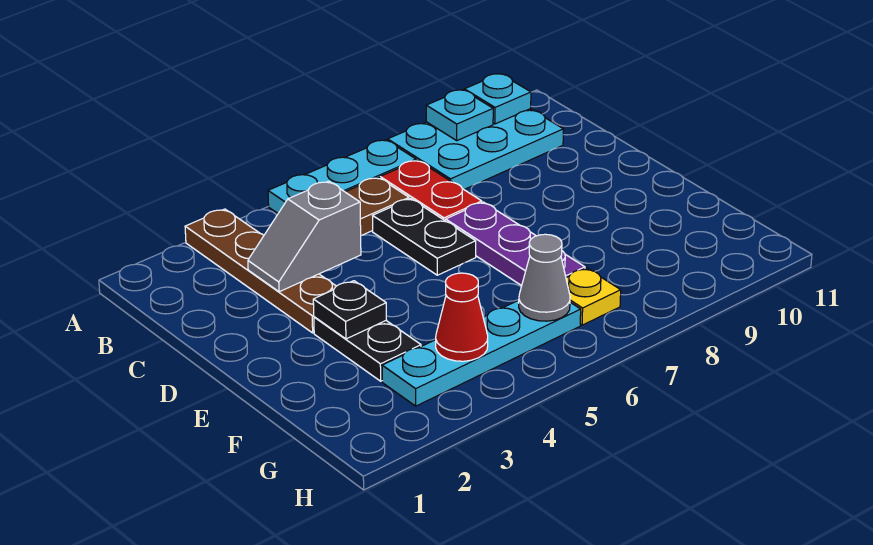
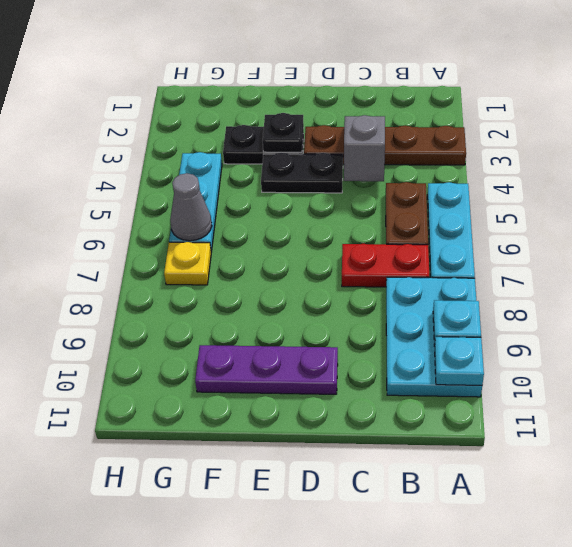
black plate C6:D6 level 1 -> black plate D4:E4 level 1
purple plate D7:F7 level 1 -> purple plate D10:F10 level 1
cyan plate G3:G6 level 1 -> cyan plate G4:G6 level 1
red cone G4 level 2 -> none

